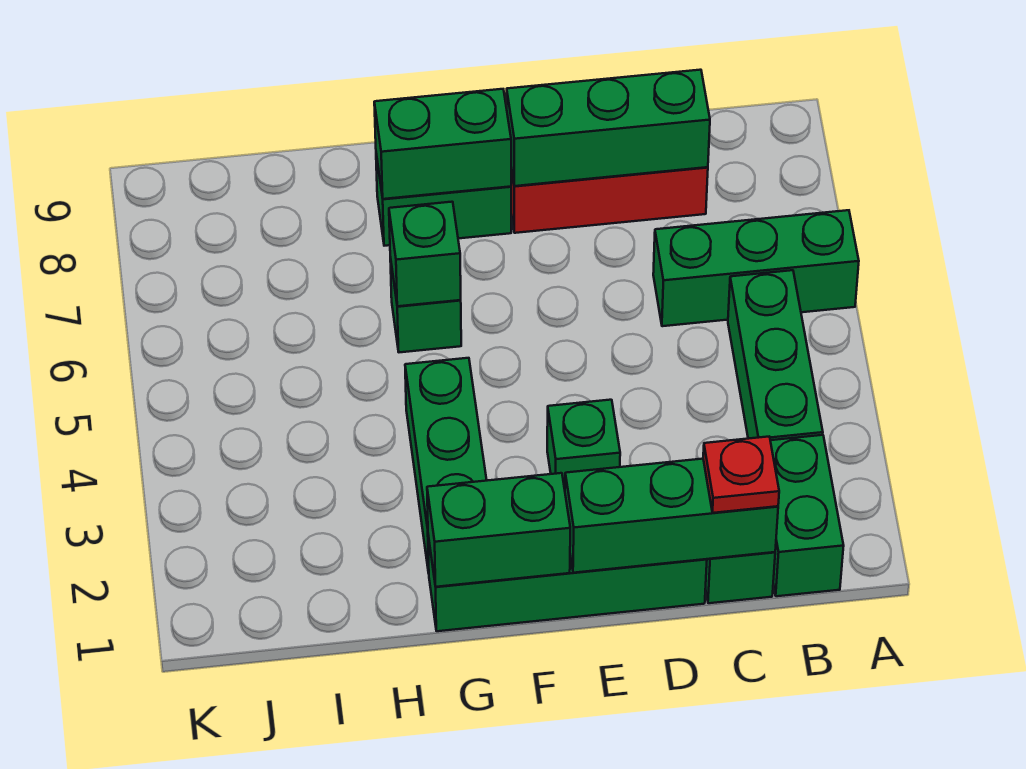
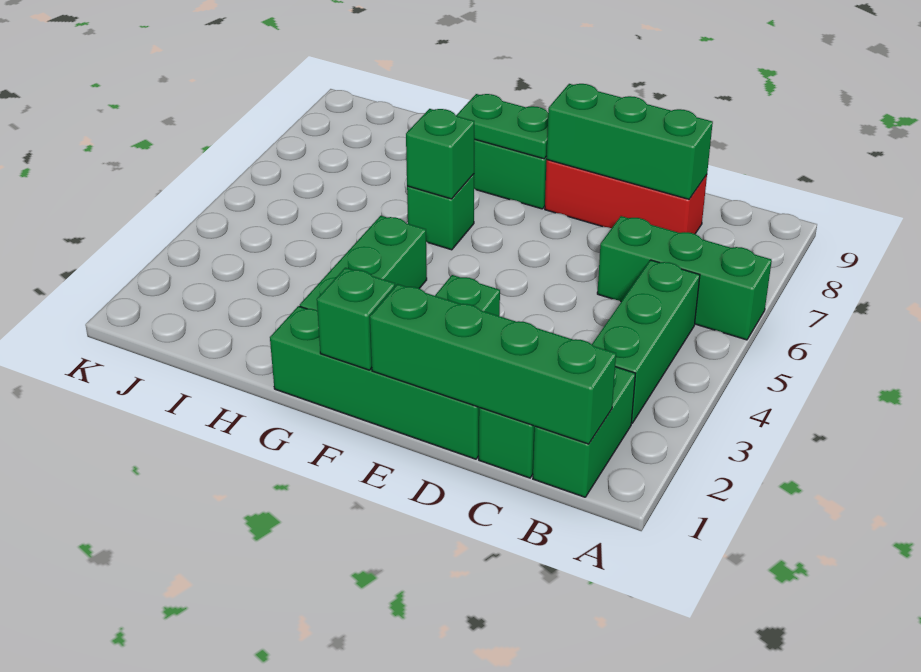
green brick C1:E1 level 2 -> green brick B1:E1 level 2
red plate C1 level 3 -> none
green brick F1:G1 level 2 -> green brick F1 level 2
green brick F8:G8 level 2 -> green plate F8:G8 level 2

